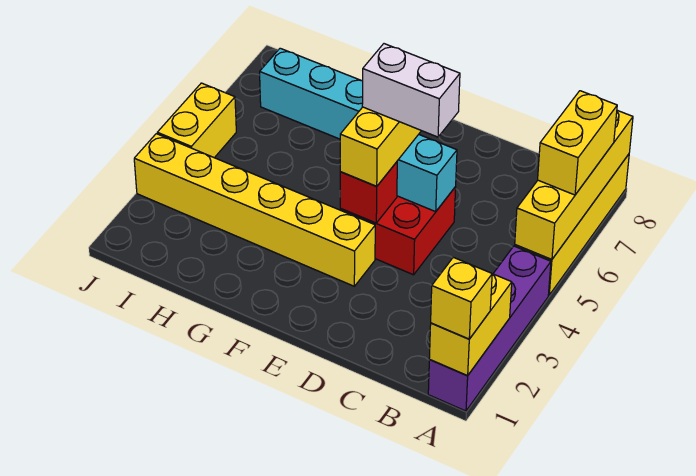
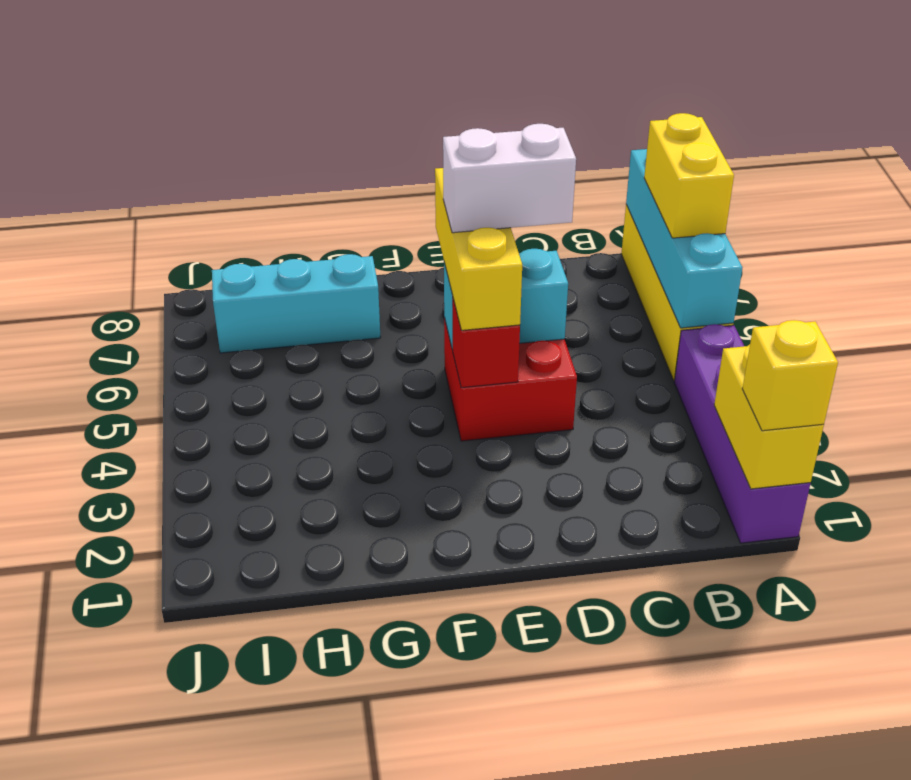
yellow brick A5:A8 level 2 -> cyan brick A5:A8 level 2
yellow brick E3:J3 level 1 -> none
yellow brick J4:J5 level 1 -> none

